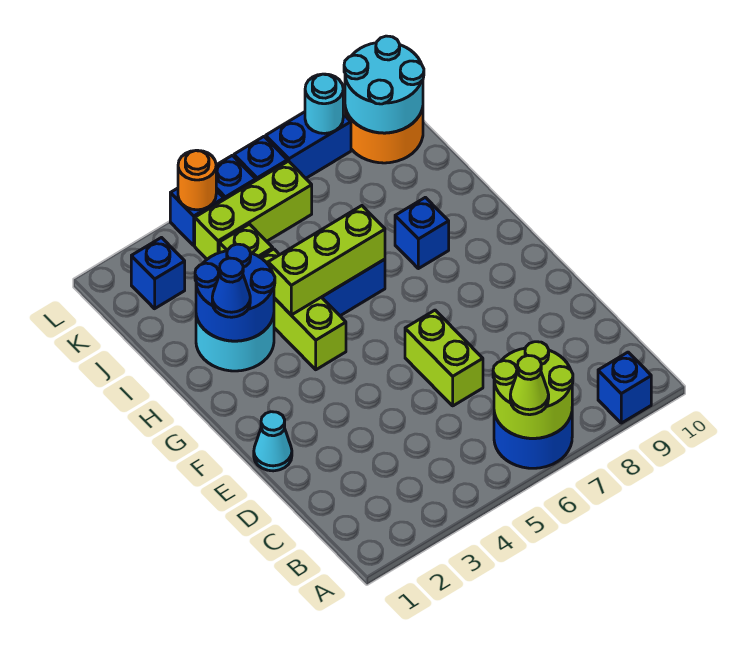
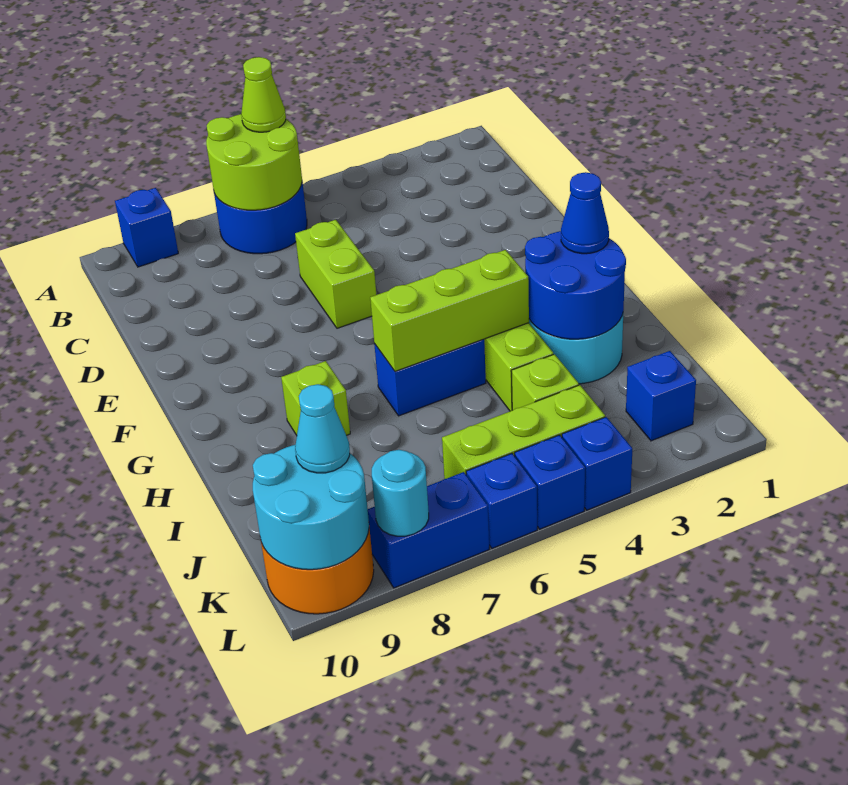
cyan cone E1 level 1 -> cyan cone K9 level 3
blue brick H8 level 1 -> lime brick H8 level 1
orange round brick L4 level 2 -> none

